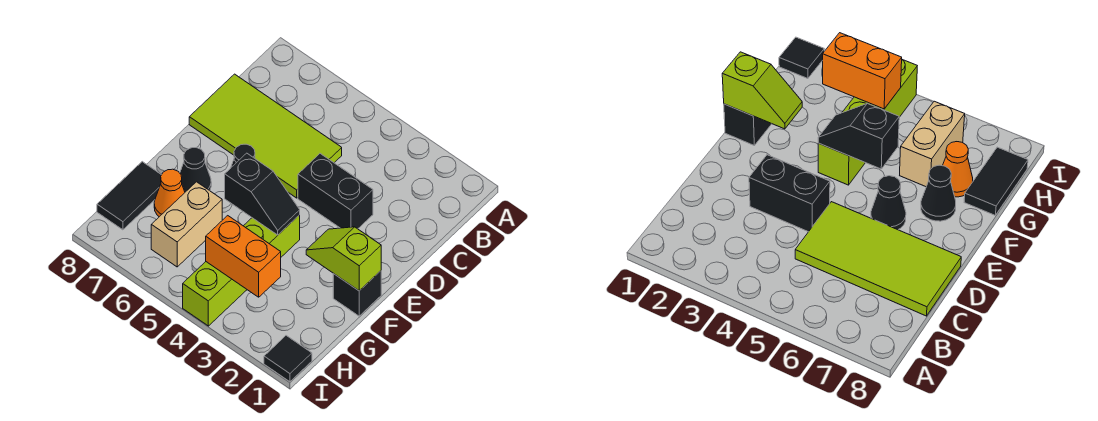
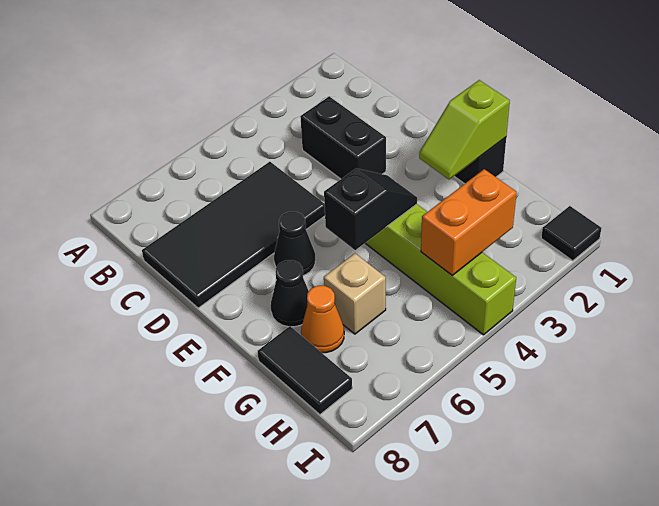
lime tile C5:D8 level 1 -> black tile C5:D8 level 1
black brick D3:D4 level 1 -> black brick C3:D3 level 1
tan brick G6:H6 level 1 -> tan brick G6 level 1

